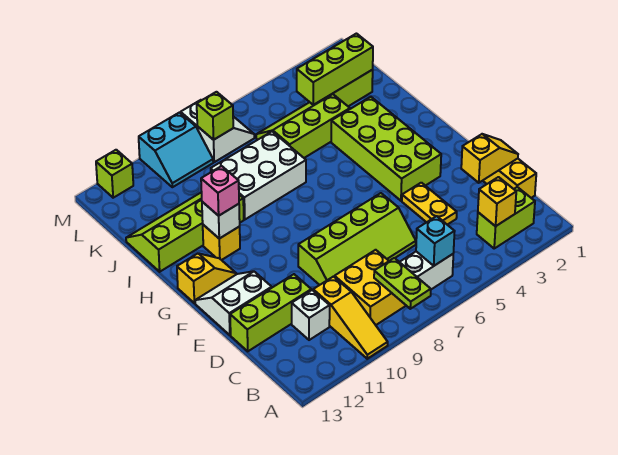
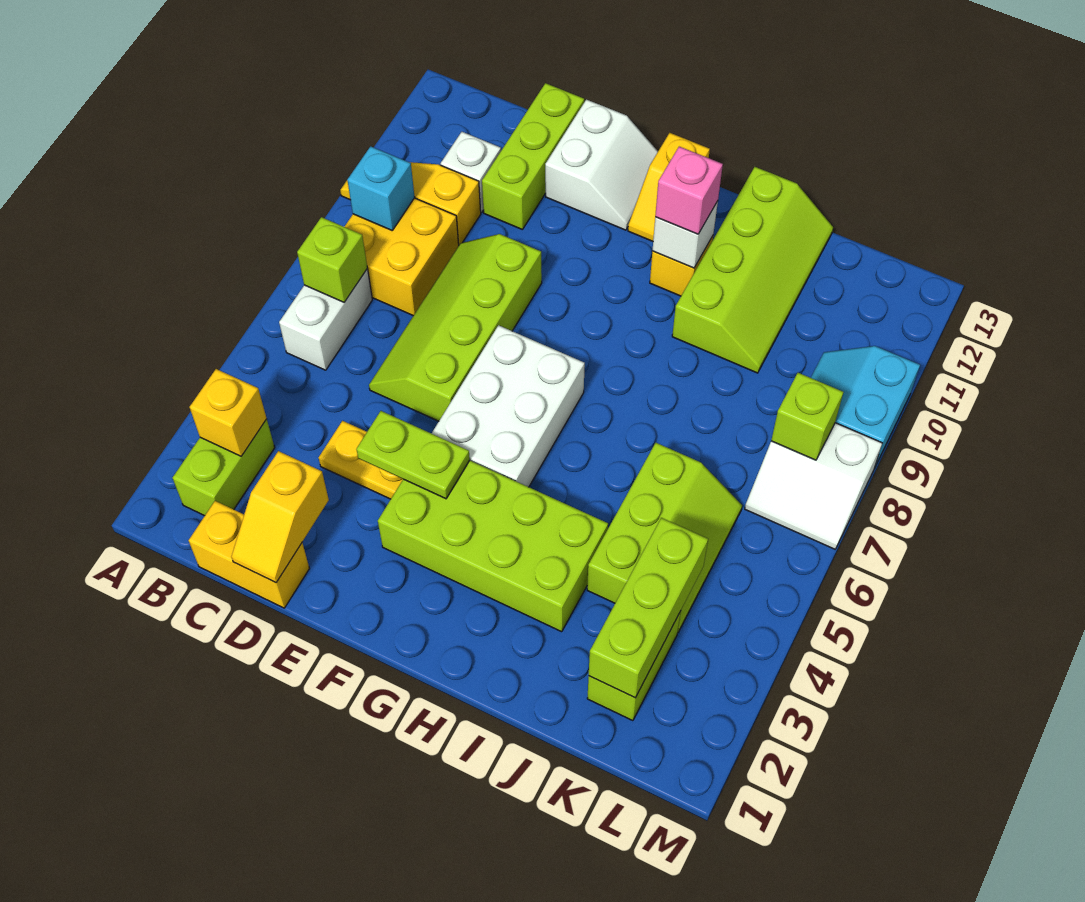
lime plate A8:B8 level 2 -> lime plate E4:F4 level 2
cyan brick B6 level 2 -> cyan brick B9 level 2
white brick I7:J9 level 1 -> white brick F5:G7 level 1
lime brick M12 level 1 -> lime brick B7 level 2

